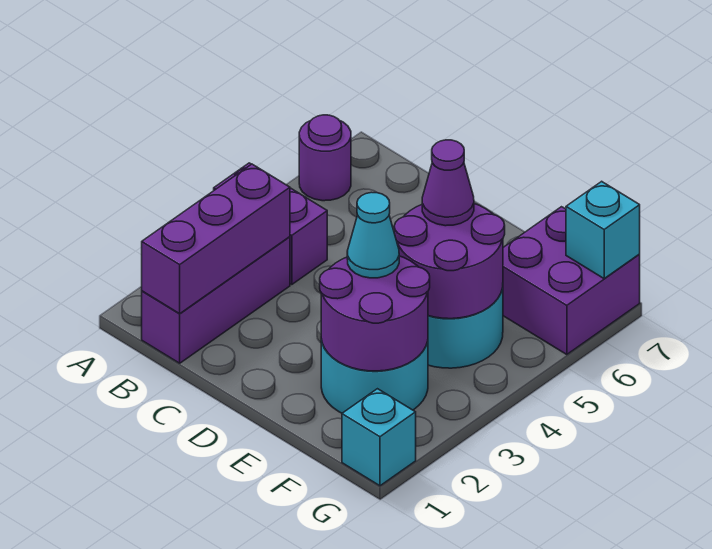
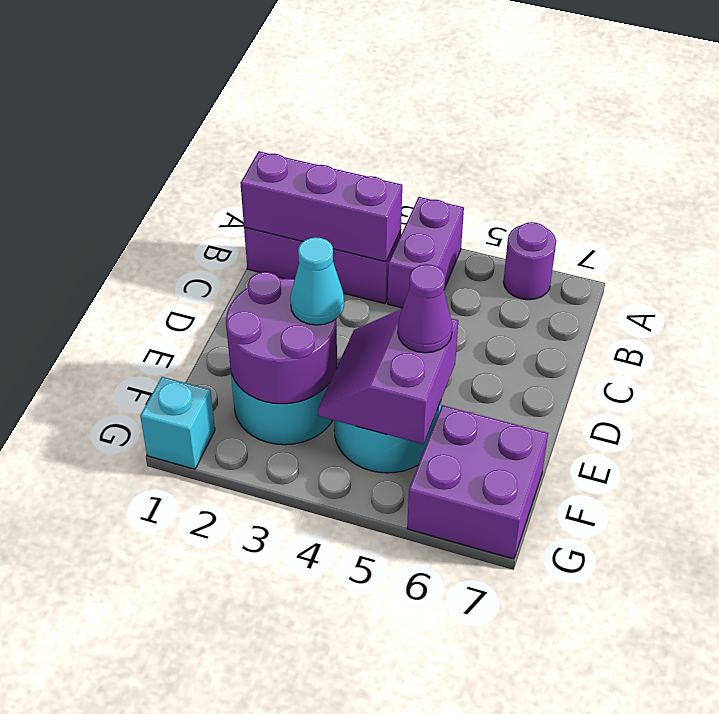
purple round brick E4:F5 level 2 -> purple slope E4:F5 level 2 top 5
cyan brick G7 level 2 -> none

